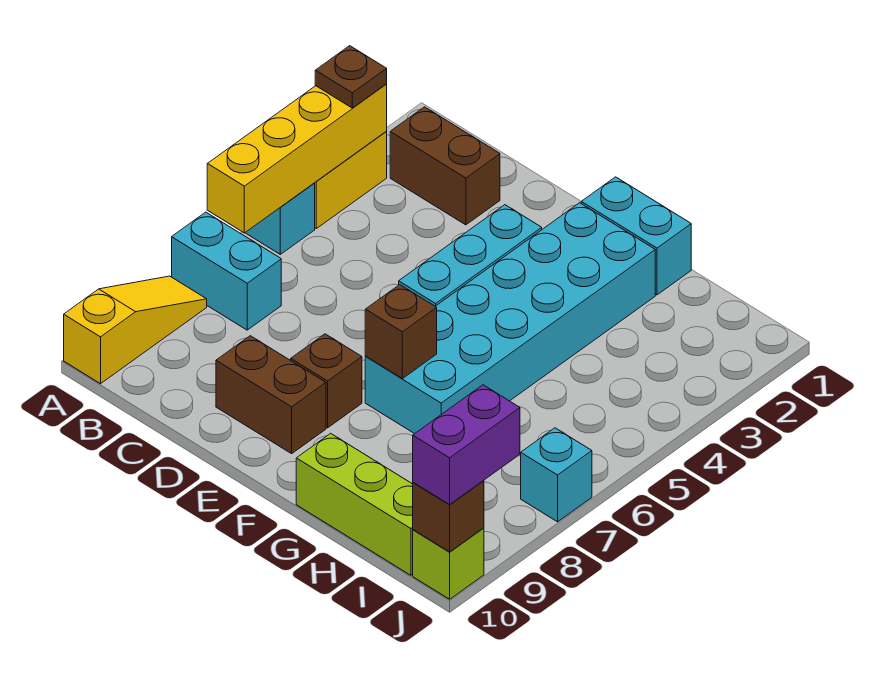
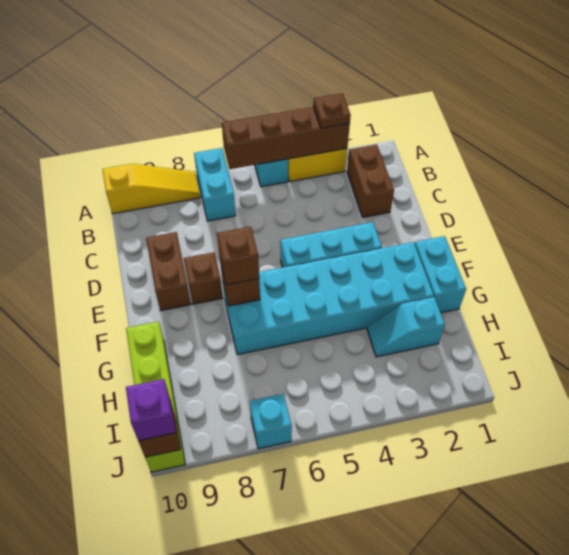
yellow brick A3:A6 level 2 -> brown brick A3:A6 level 2
none -> brown brick F7 level 3
none -> cyan slope H2:H3 level 1 top 2
purple brick J9:J10 level 3 -> purple brick J10 level 3

